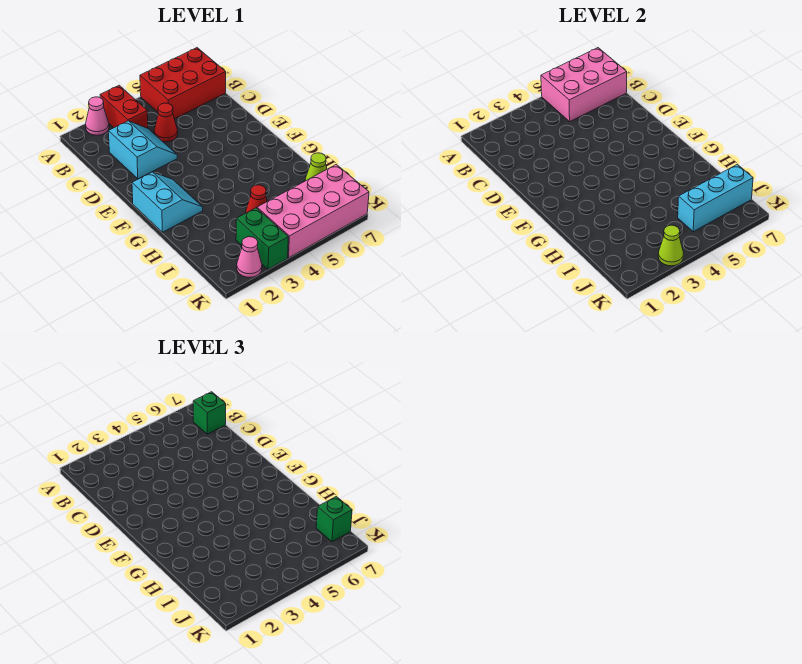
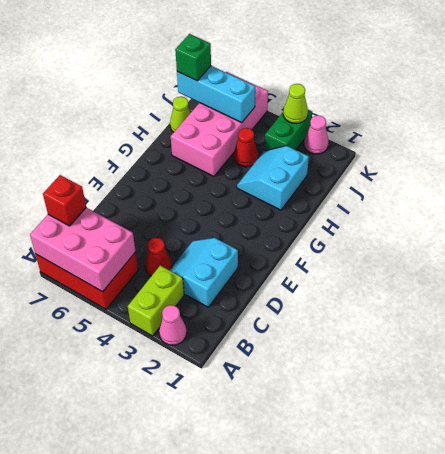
red brick A3:B3 level 1 -> lime brick A3:B3 level 1
green brick B7 level 3 -> red brick B7 level 3
cyan slope F1:G2 level 1 top 1 -> cyan slope H2:I3 level 1 top 2
pink brick J4:K7 level 1 -> pink brick H5:K6 level 1

